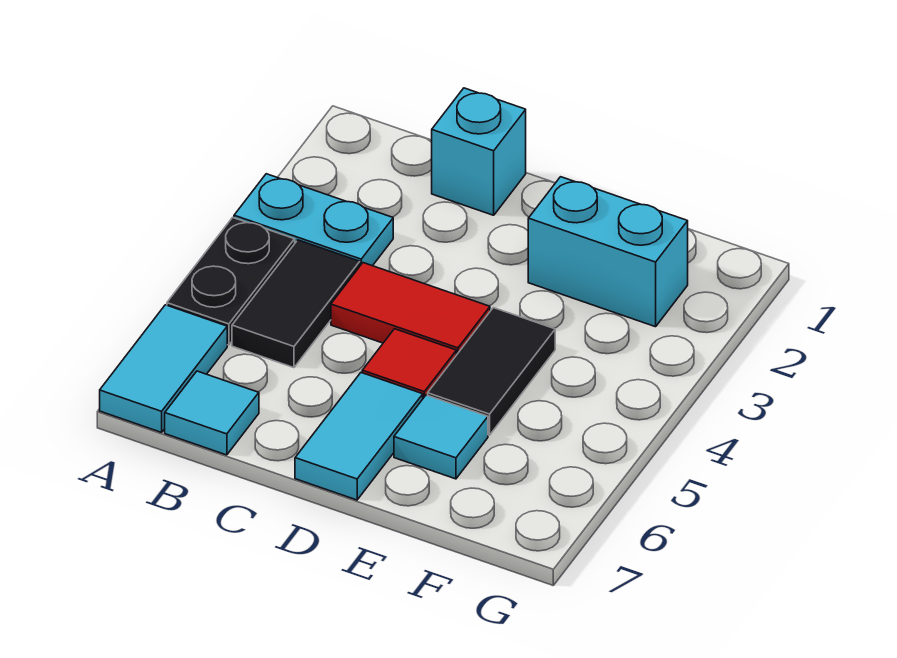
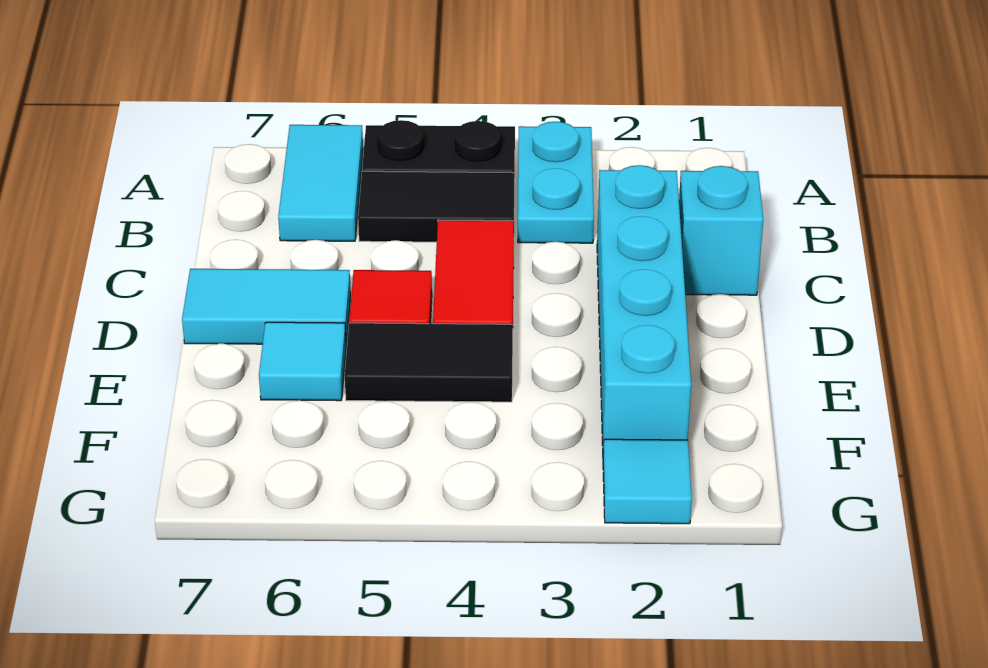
cyan tile A6:A7 level 1 -> cyan tile A6:B6 level 1
cyan tile B7 level 1 -> cyan tile G2 level 1
cyan brick E2:F2 level 1 -> cyan brick C2:F2 level 1

